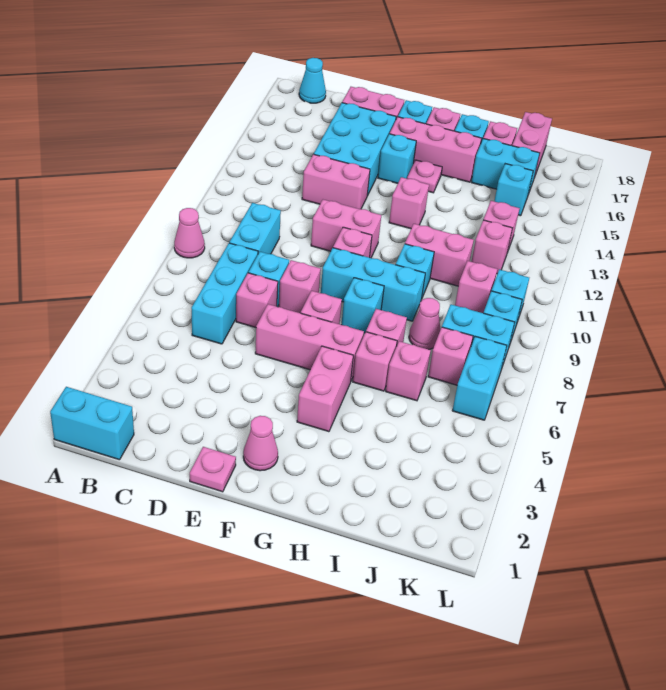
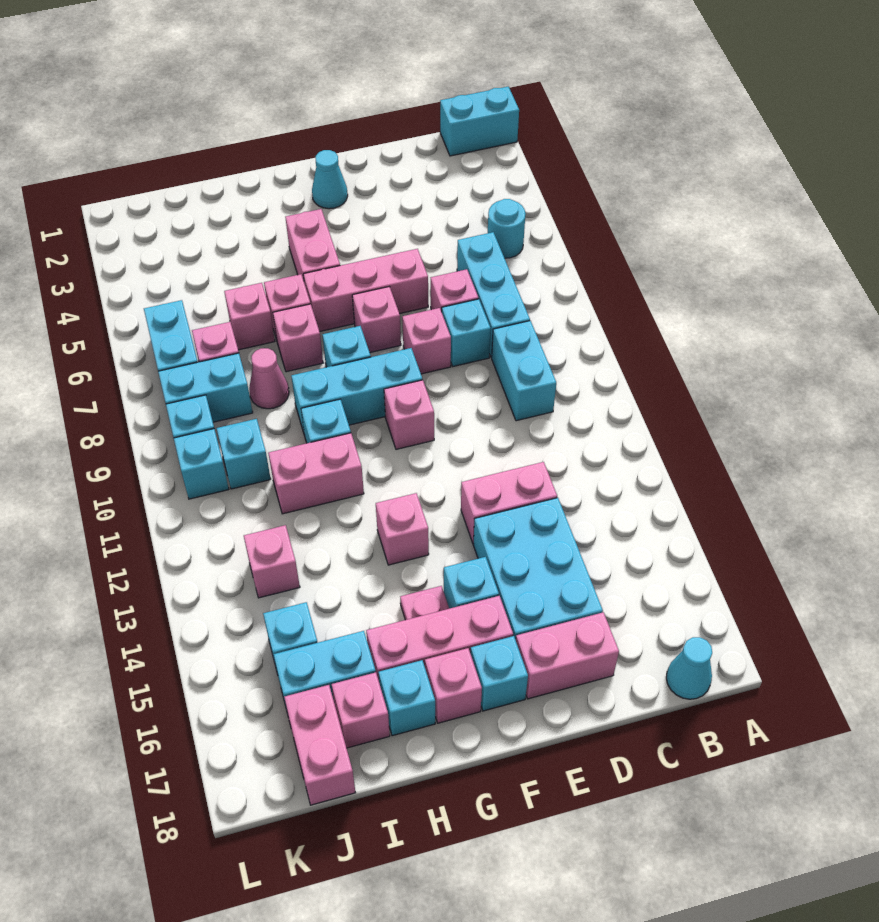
pink cone A9 level 1 -> none
none -> cyan round brick B5 level 1
pink plate E1 level 1 -> none
pink brick E11:F11 level 1 -> none
pink cone F2 level 1 -> cyan cone F2 level 1
pink brick J10 level 1 -> cyan brick J10 level 1
pink brick J12 level 1 -> none

